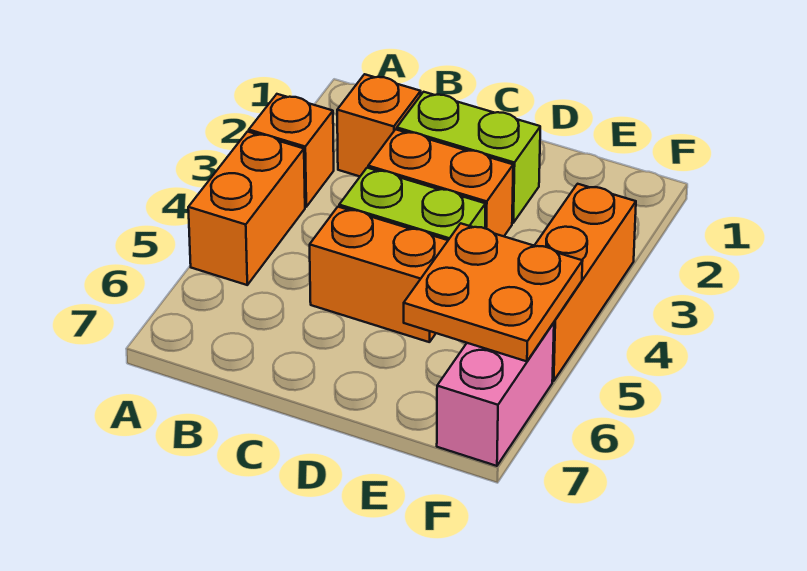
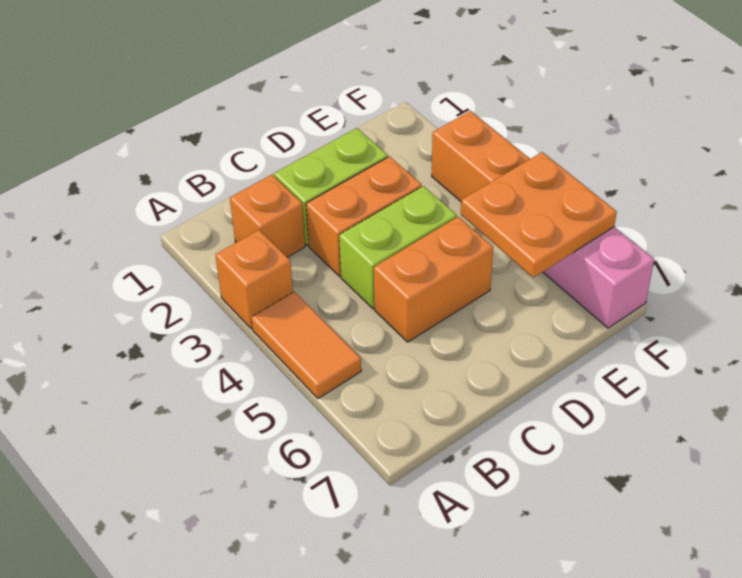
orange brick A4:A5 level 1 -> orange tile A4:A5 level 1

